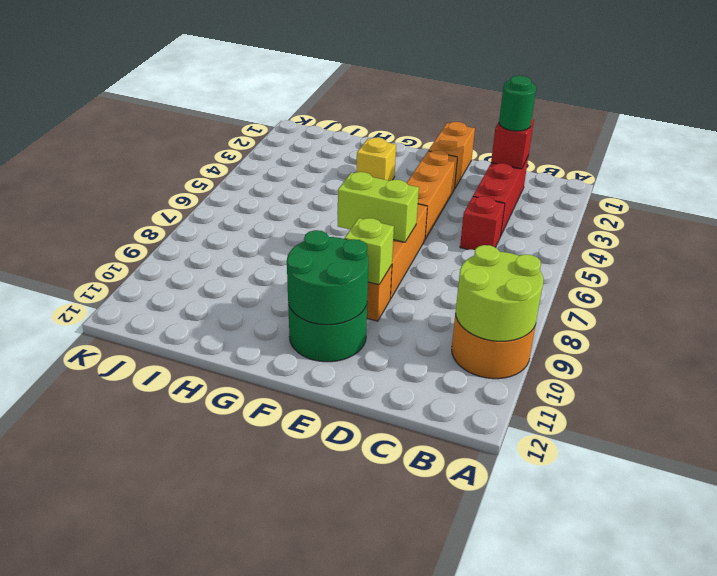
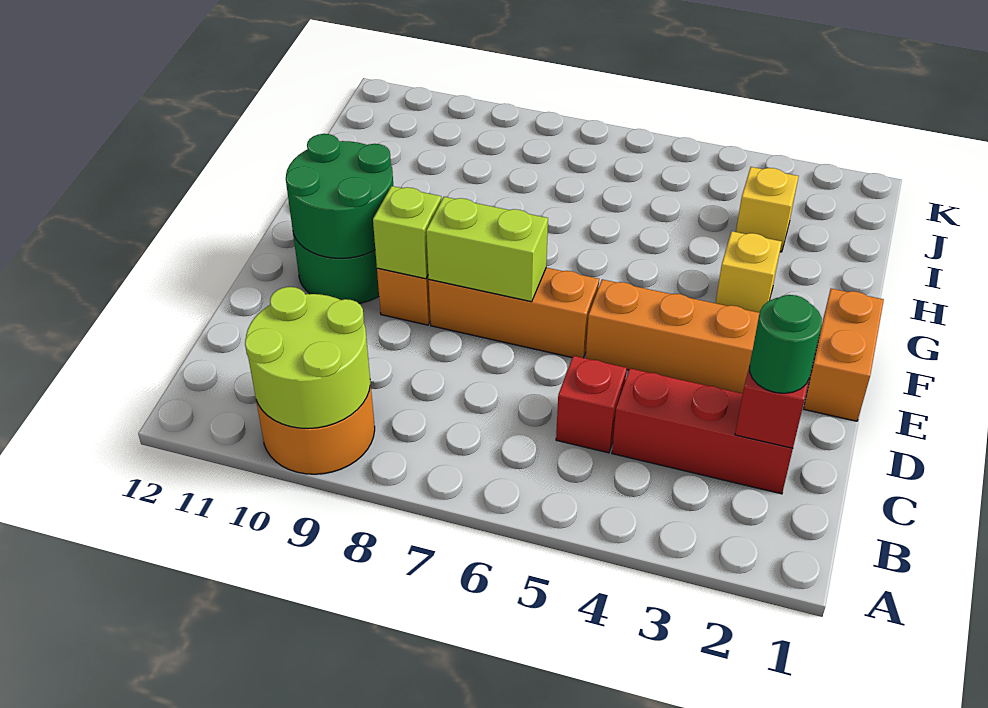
orange brick E1:E2 level 1 -> orange brick E1:F1 level 1
lime brick E7:F7 level 2 -> lime brick E7:E8 level 2
none -> yellow brick I3 level 1

